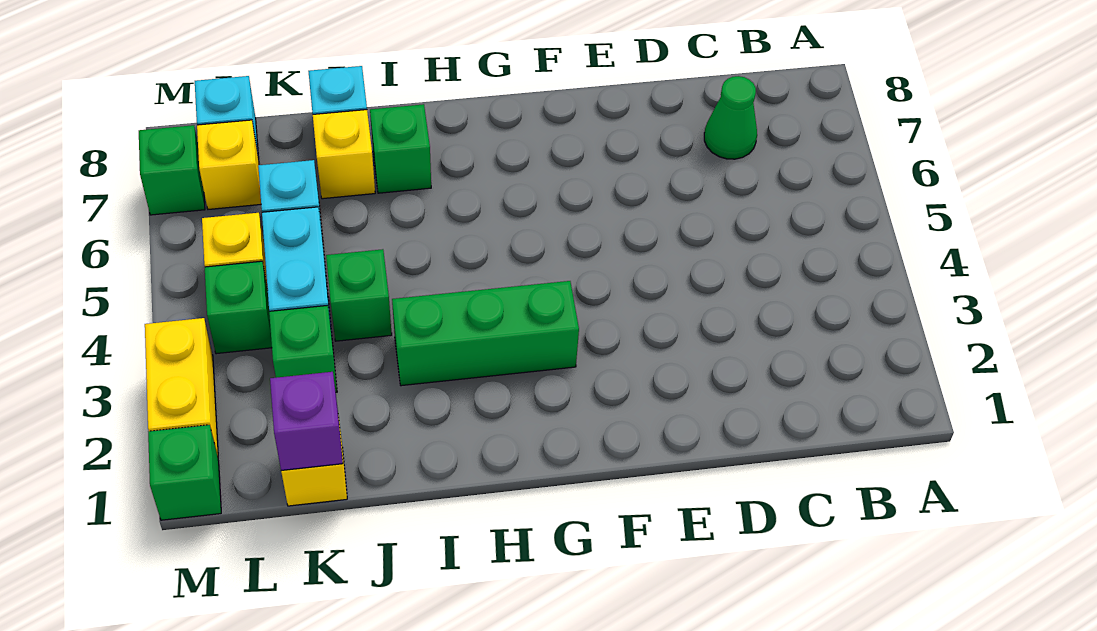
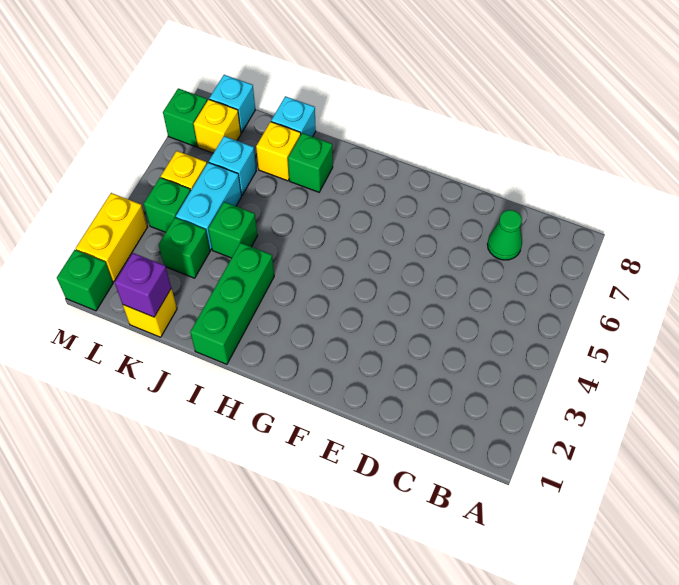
green brick G3:I3 level 1 -> green brick I1:I3 level 1

